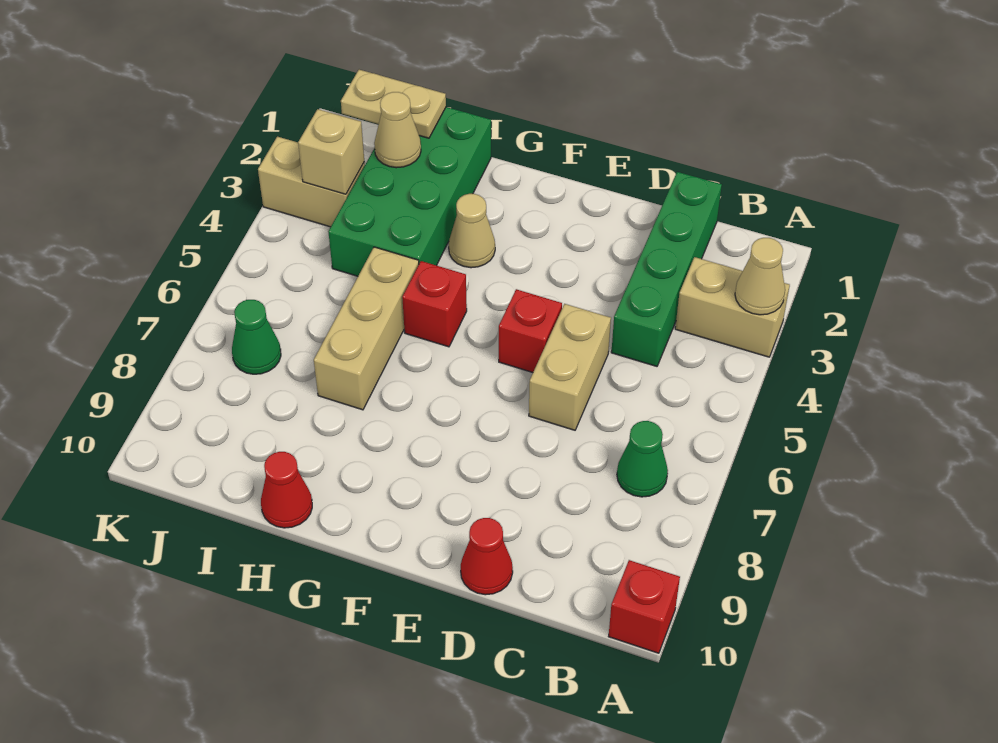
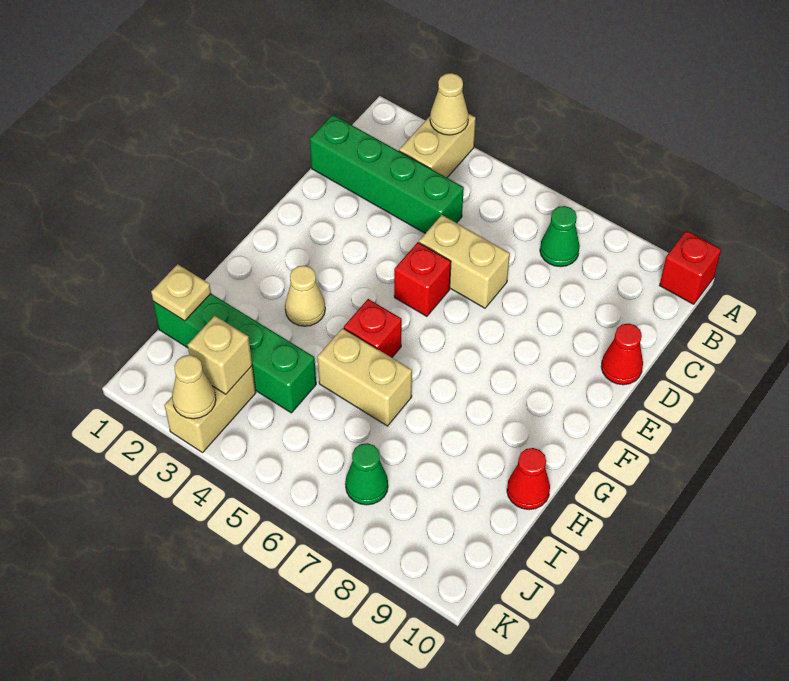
green brick H1:I4 level 1 -> green brick I1:I4 level 1
tan brick H5:H7 level 1 -> tan brick H5:H6 level 1
tan plate I1:J1 level 2 -> tan plate I1 level 2
tan cone I2 level 2 -> tan cone K3 level 2

